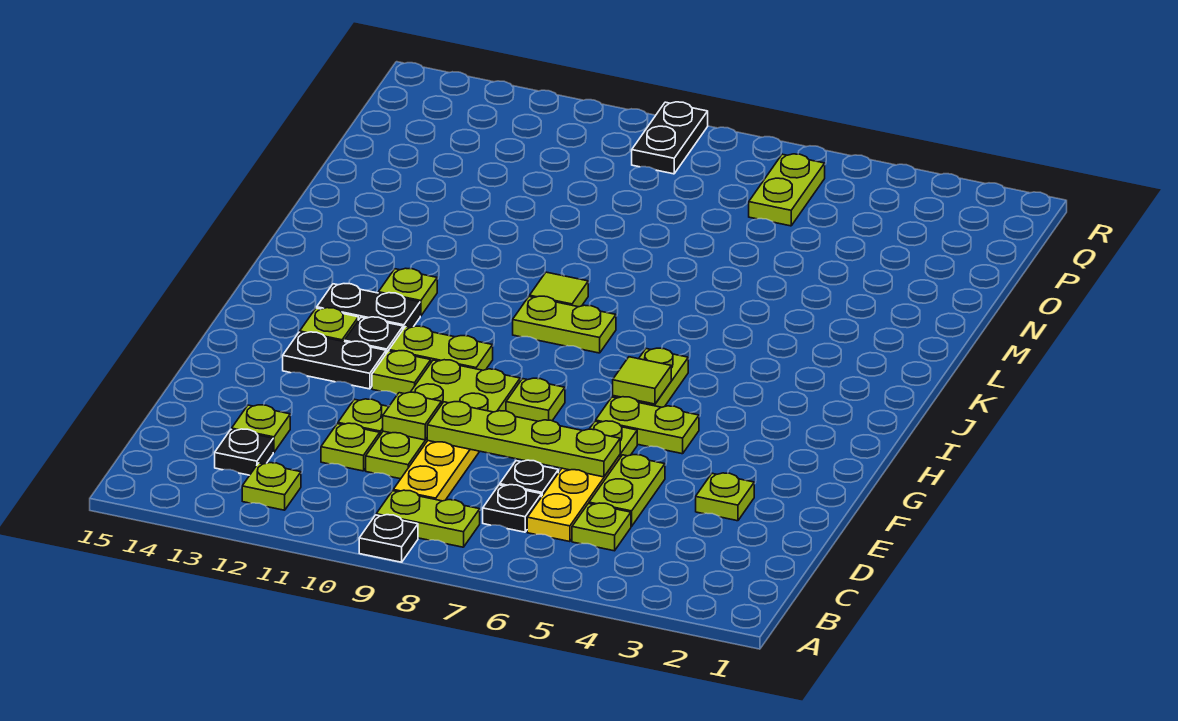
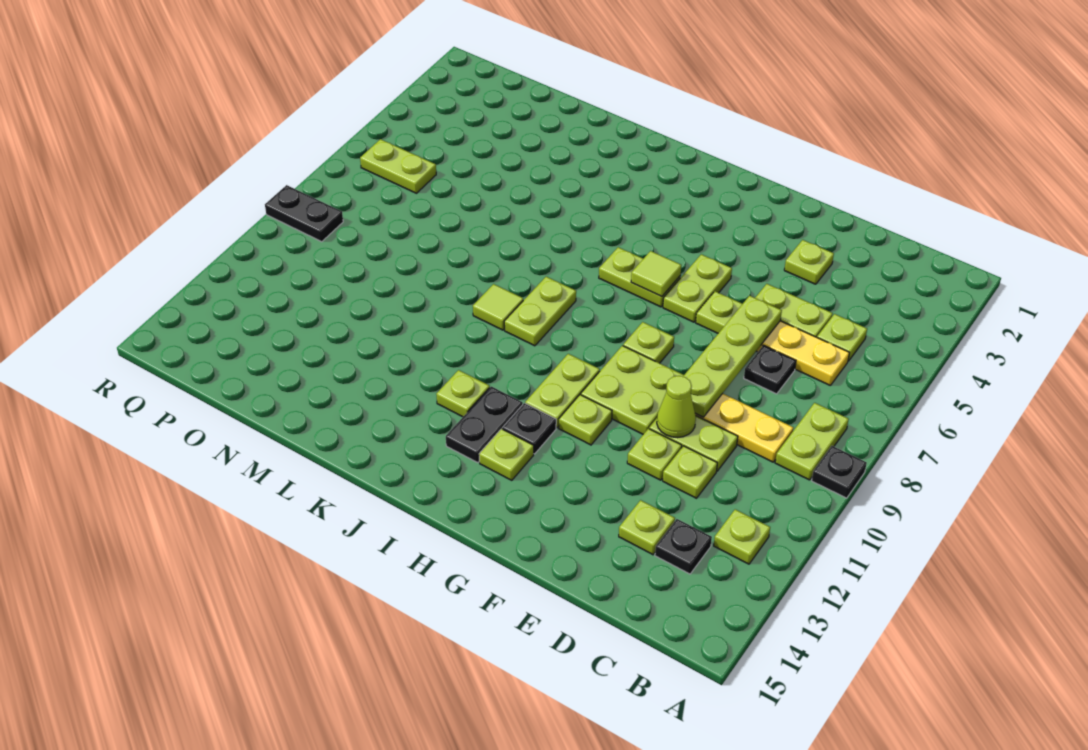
black plate C7 level 1 -> none
lime plate E10 level 2 -> lime cone E10 level 2
black plate G12:G13 level 1 -> none

